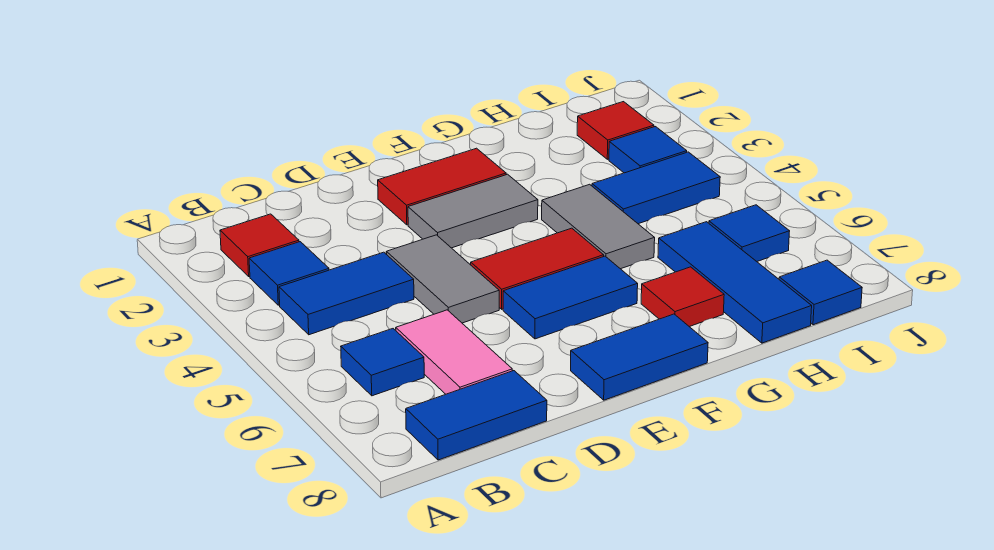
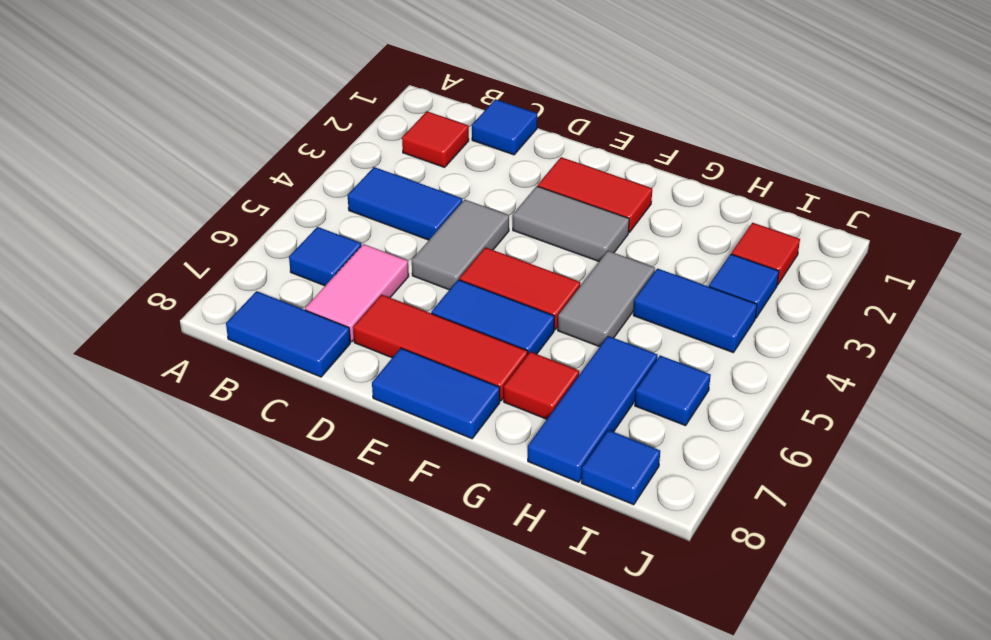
blue tile B3 level 1 -> blue tile C1 level 1
none -> red tile D7:F7 level 1

